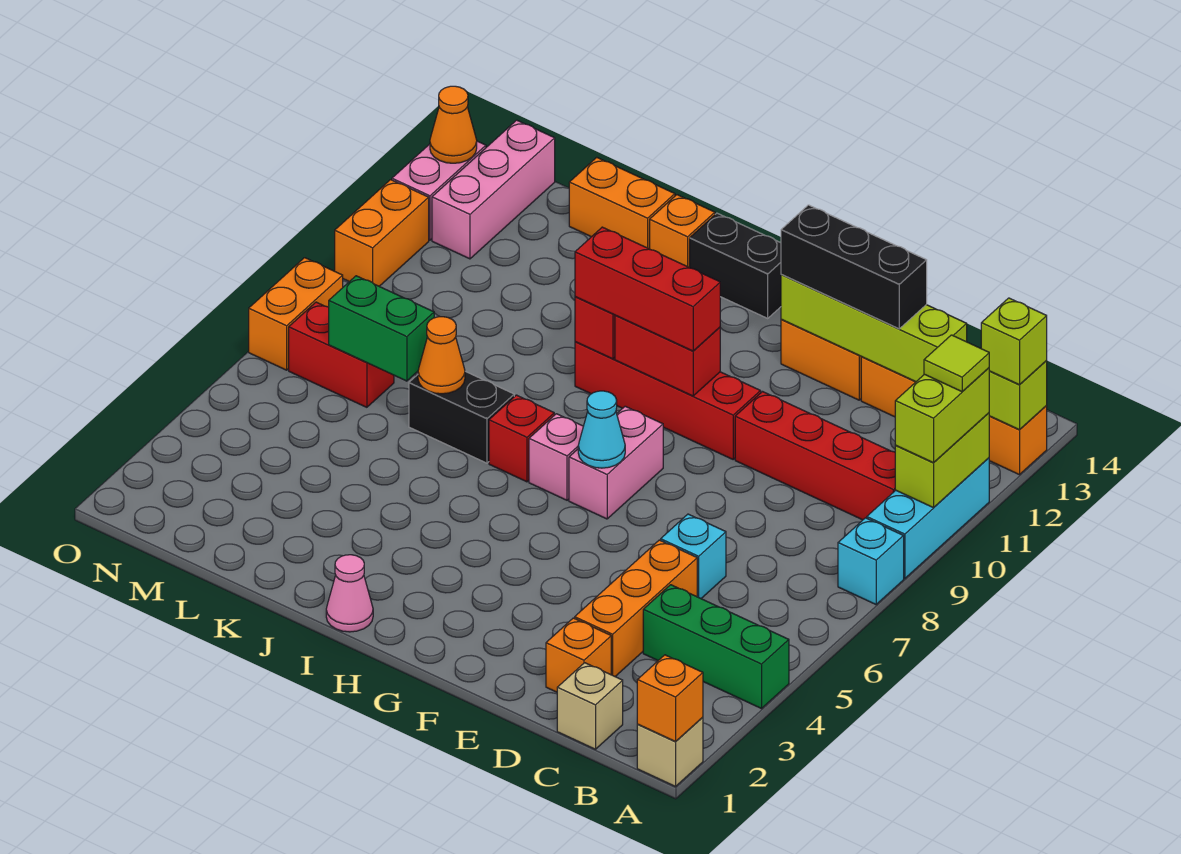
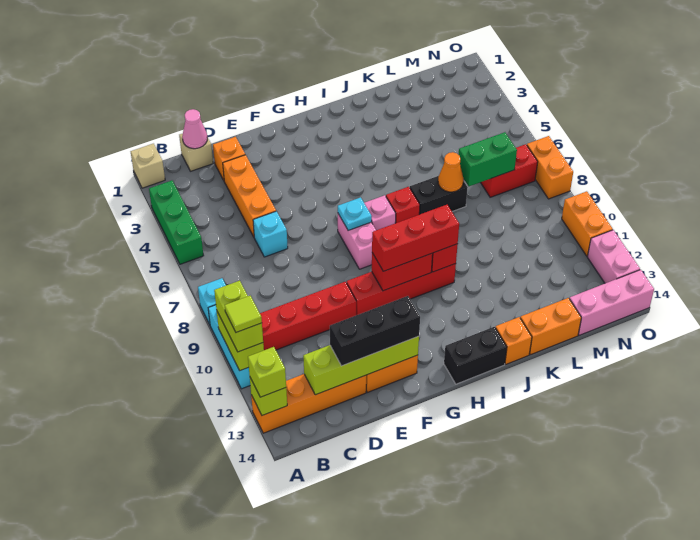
orange brick A1 level 2 -> none
green brick A4:C4 level 1 -> green brick A3:A5 level 1
cyan cone G7 level 2 -> cyan plate G7 level 2
pink cone I1 level 1 -> pink cone C1 level 2
pink brick N12:N14 level 1 -> pink brick M14:O14 level 1
orange cone O13 level 2 -> none

